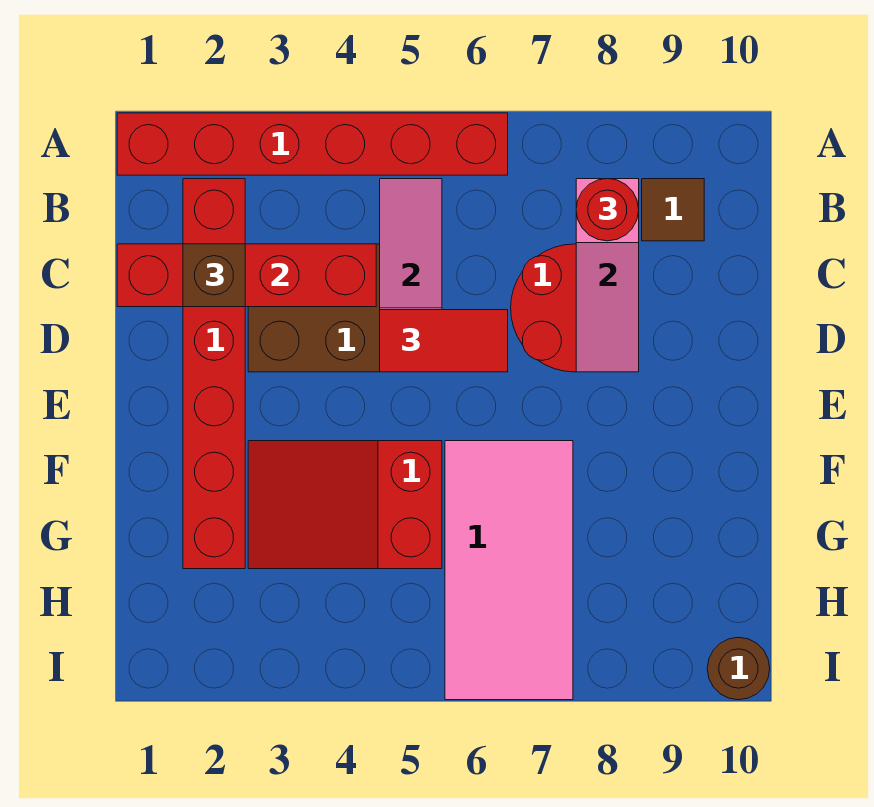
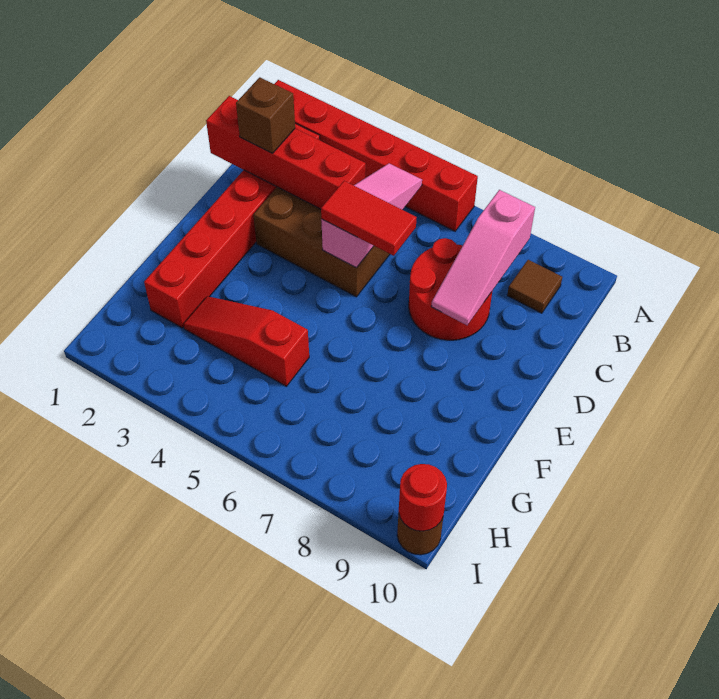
red round brick B8 level 3 -> red round brick I10 level 2
red slope F3:G5 level 1 top 5 -> red slope G3:G5 level 1 top 5
pink tile F6:I7 level 1 -> none

